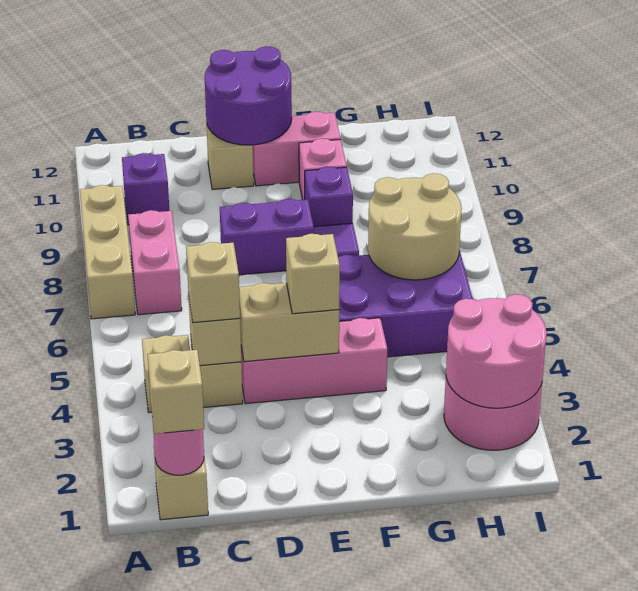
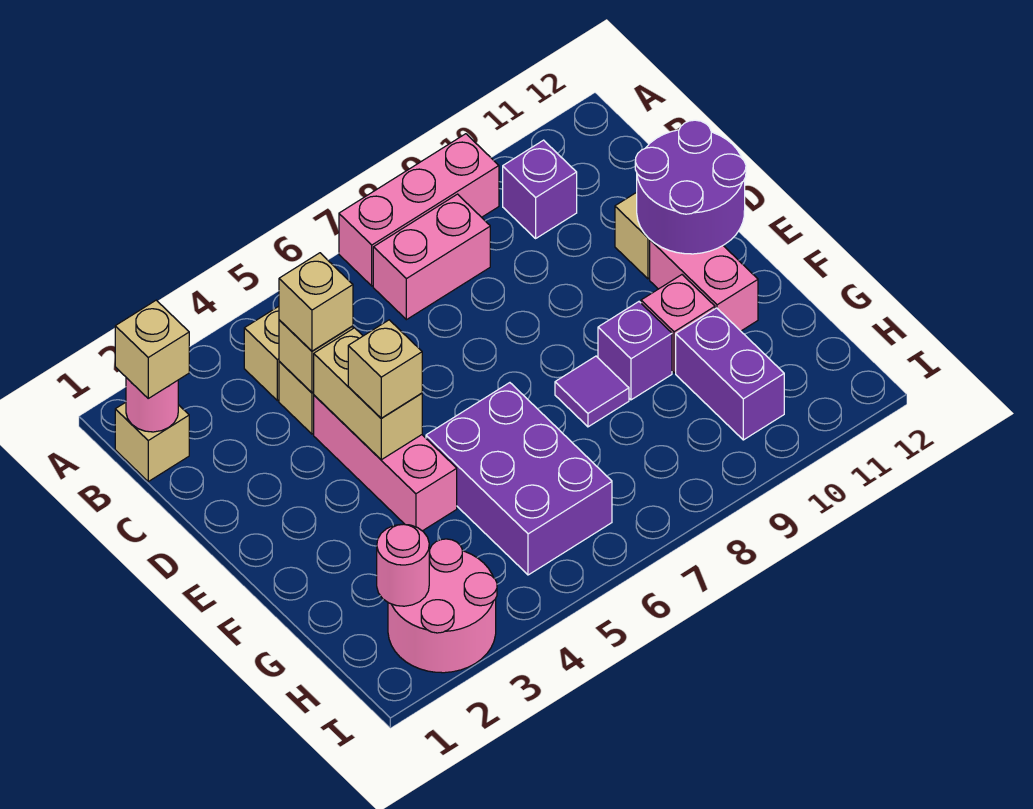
tan brick A7:A9 level 1 -> pink brick A7:A9 level 1
purple brick D8:E8 level 1 -> purple brick G10:H10 level 1
tan round brick G6:H7 level 2 -> none
pink round brick H2:I3 level 2 -> pink round brick H2 level 2

